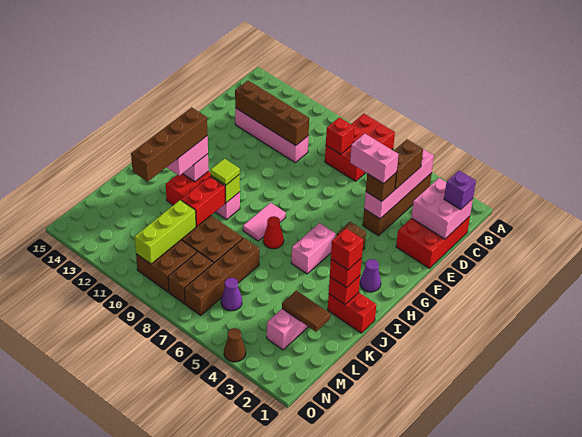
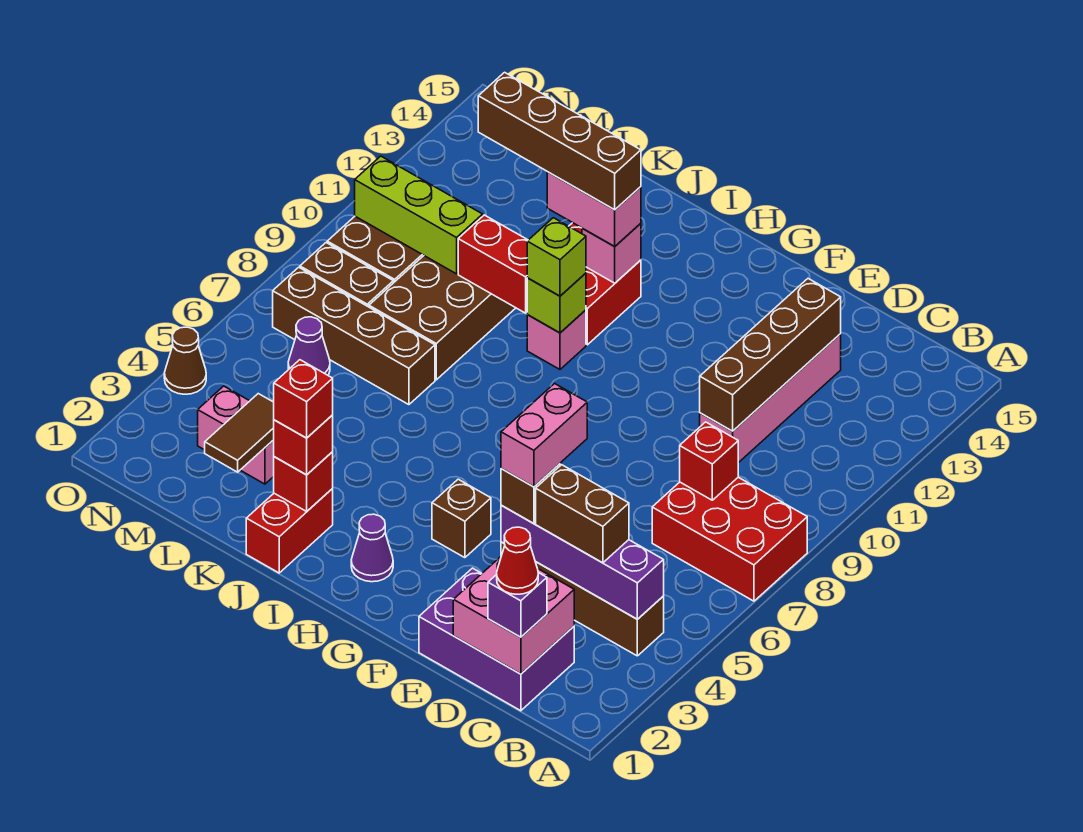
pink brick B4:E4 level 2 -> purple brick B4:E4 level 2
red brick C1:E2 level 1 -> purple brick C1:E2 level 1
pink brick H5:I5 level 1 -> none
pink tile H8:I8 level 1 -> none
red cone I7 level 1 -> red cone C1 level 4
lime tile I10 level 3 -> lime brick I10 level 3

